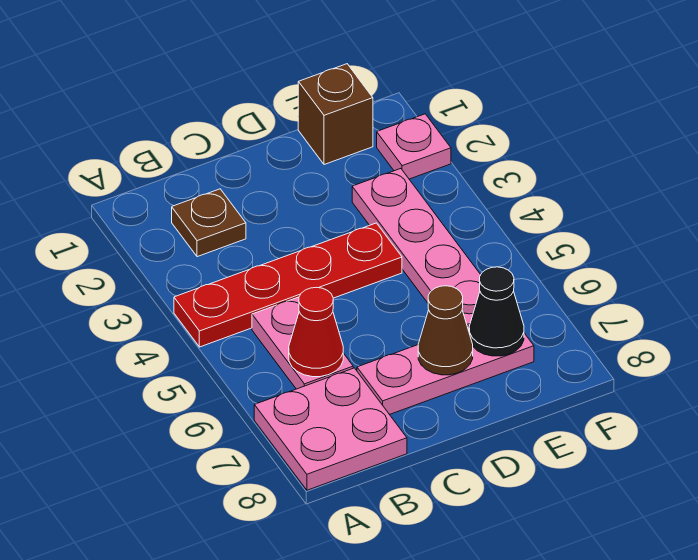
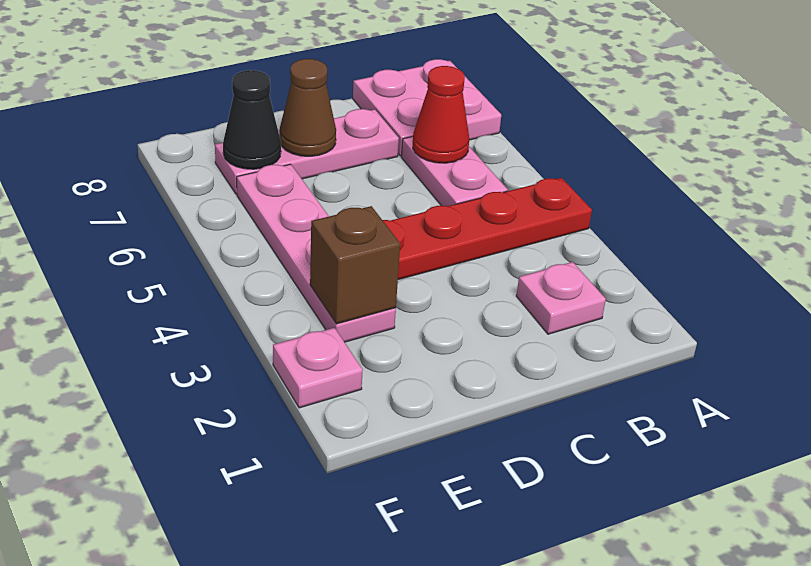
brown plate B2 level 1 -> pink plate B2 level 1
brown brick E1 level 1 -> brown brick E3 level 2

